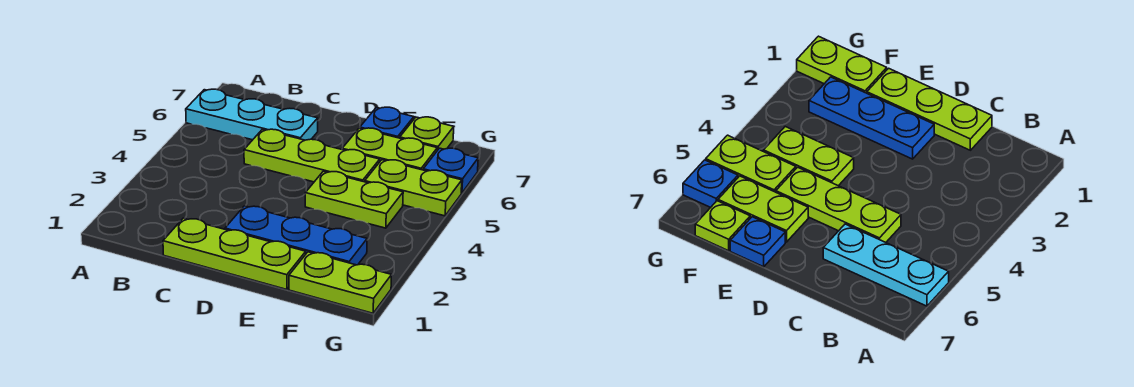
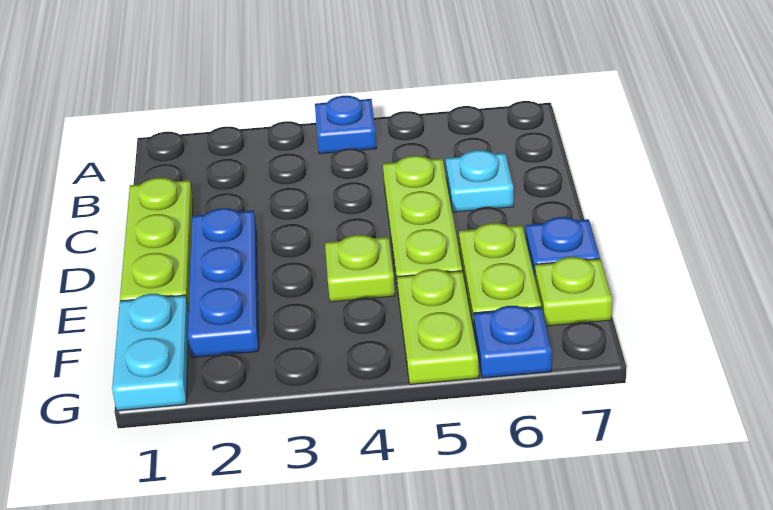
none -> blue plate A4 level 1
cyan plate A6:C6 level 1 -> cyan plate C6 level 1
lime plate E4:F4 level 1 -> lime plate E4 level 1
lime plate F1:G1 level 1 -> cyan plate F1:G1 level 1

